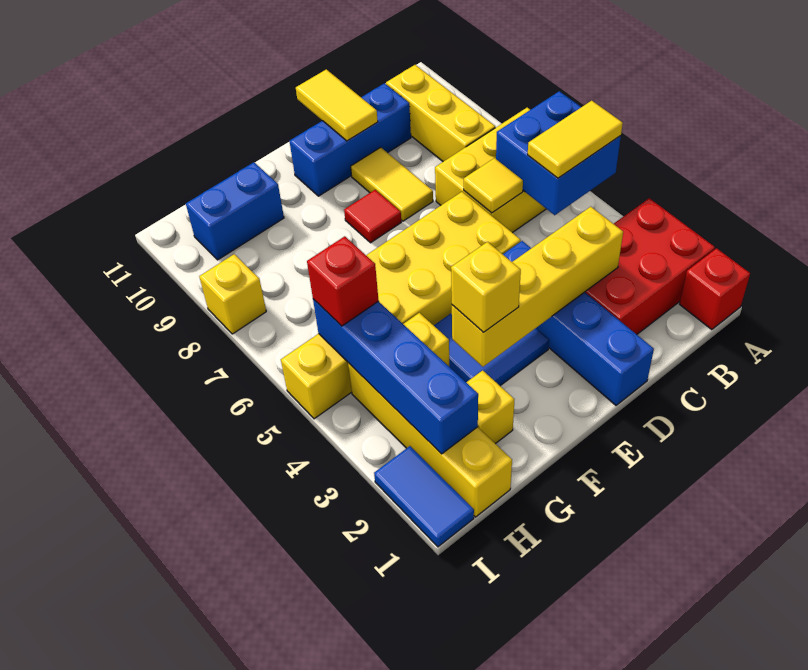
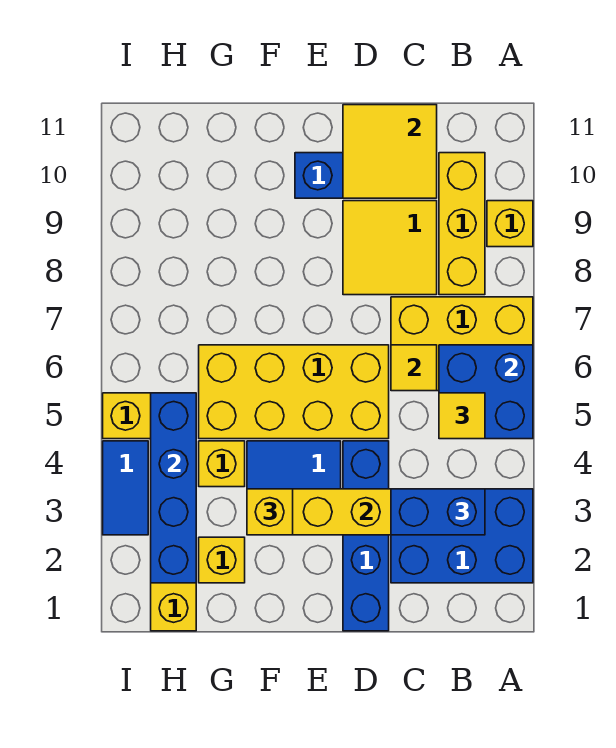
red brick A1 level 1 -> none
red brick A2:C3 level 1 -> blue brick A2:C3 level 1
yellow tile A5:B5 level 3 -> yellow tile B5 level 3
yellow tile D8:D9 level 1 -> yellow tile C8:D9 level 1
yellow tile D10:D11 level 2 -> yellow tile C10:D11 level 2
red tile E8 level 1 -> none
blue brick G10:H10 level 1 -> blue brick B3:C3 level 3
red brick H5 level 3 -> none
blue tile I1:I2 level 1 -> blue tile I3:I4 level 1
yellow brick I8 level 1 -> yellow brick A9 level 1

